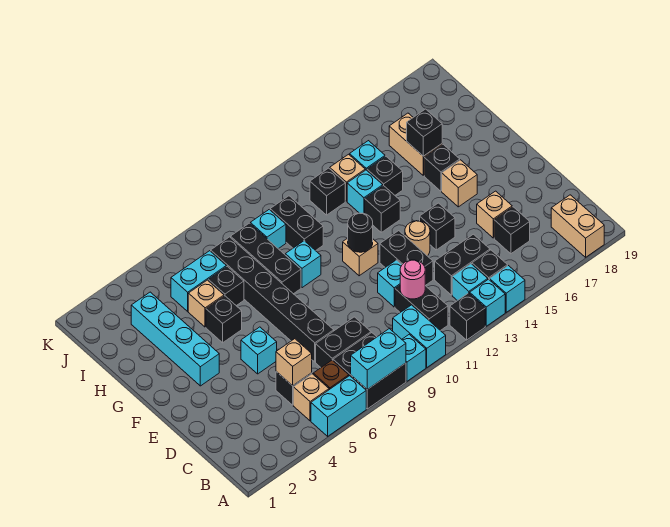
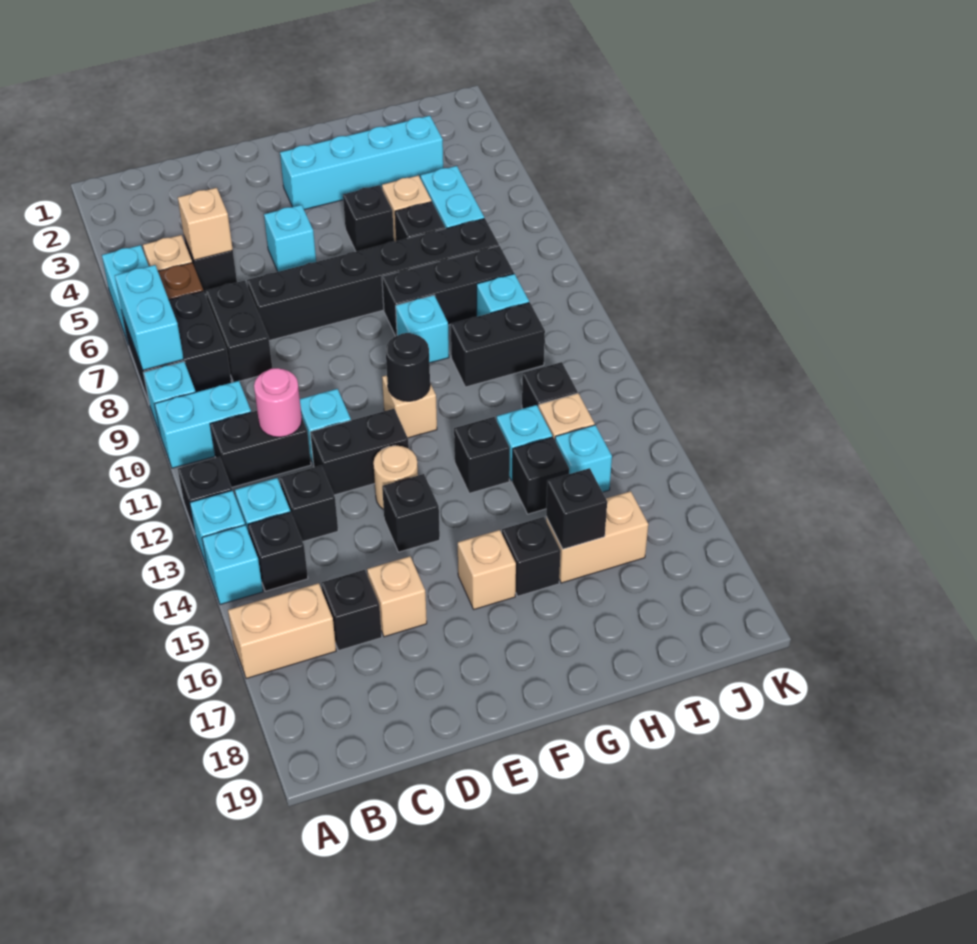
tan brick A18:B18 level 1 -> tan brick A16:B16 level 1
black brick C13:C14 level 1 -> black brick C13 level 1

